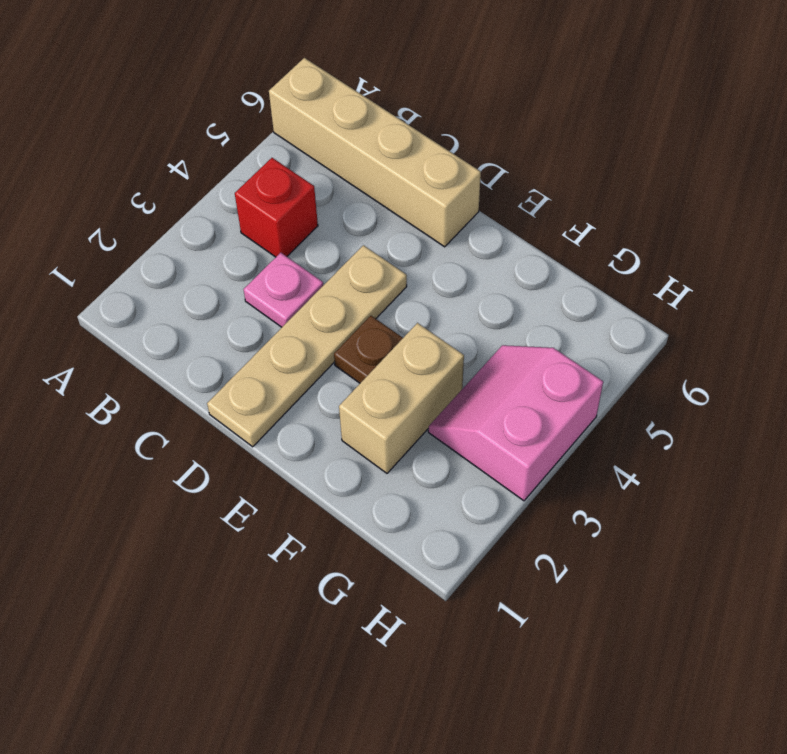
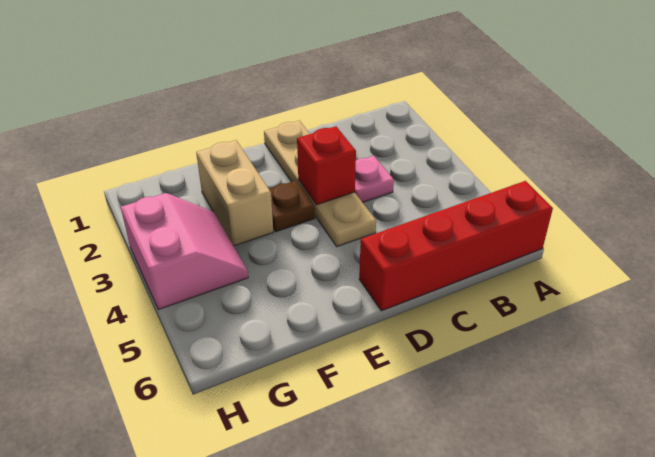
tan brick A6:D6 level 1 -> red brick A6:D6 level 1
red brick B4 level 1 -> red brick D3 level 2

